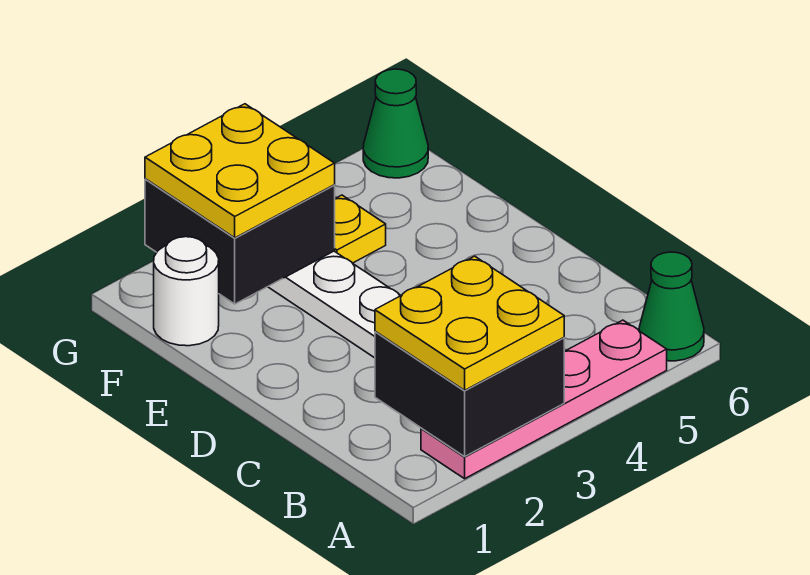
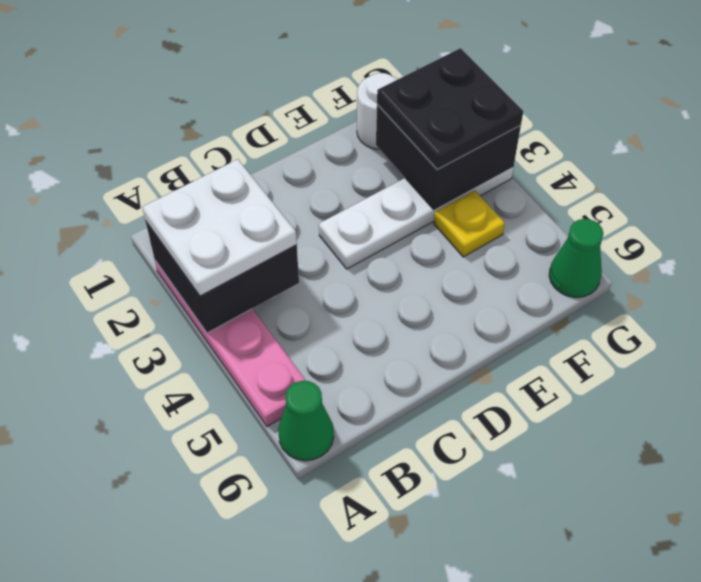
yellow plate A2:B3 level 3 -> white plate A2:B3 level 3
yellow plate F2:G3 level 3 -> black plate F2:G3 level 3

